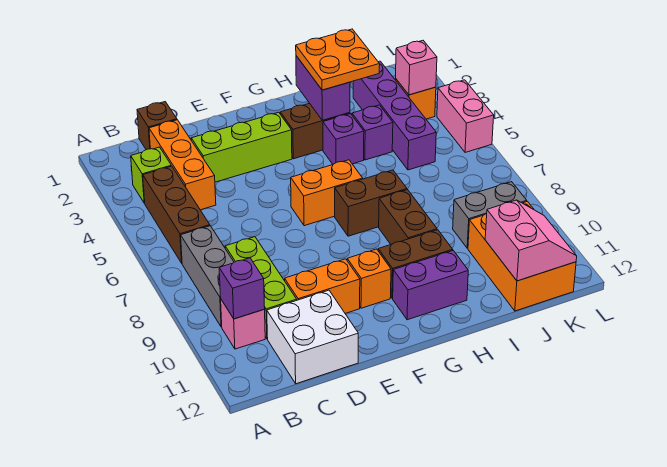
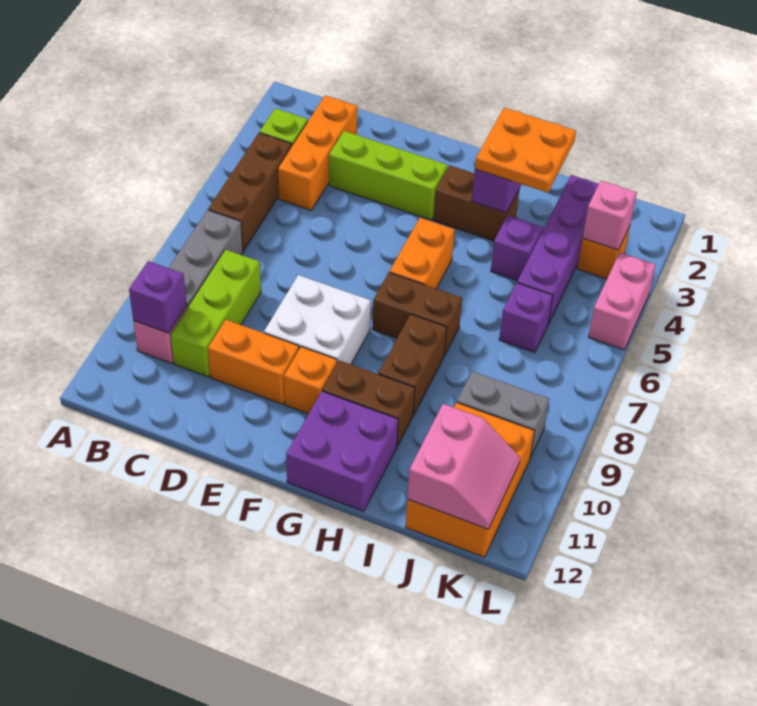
brown brick C1 level 1 -> none
white brick C11:D12 level 1 -> white brick E8:F9 level 1
orange brick F6:G6 level 1 -> orange brick G5:G6 level 1
purple brick G11:H11 level 1 -> purple brick G11:H12 level 1
purple brick H4 level 1 -> purple brick J6 level 1

